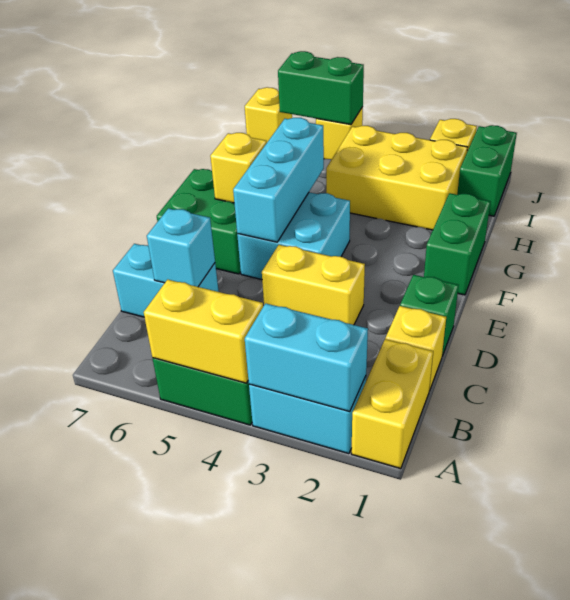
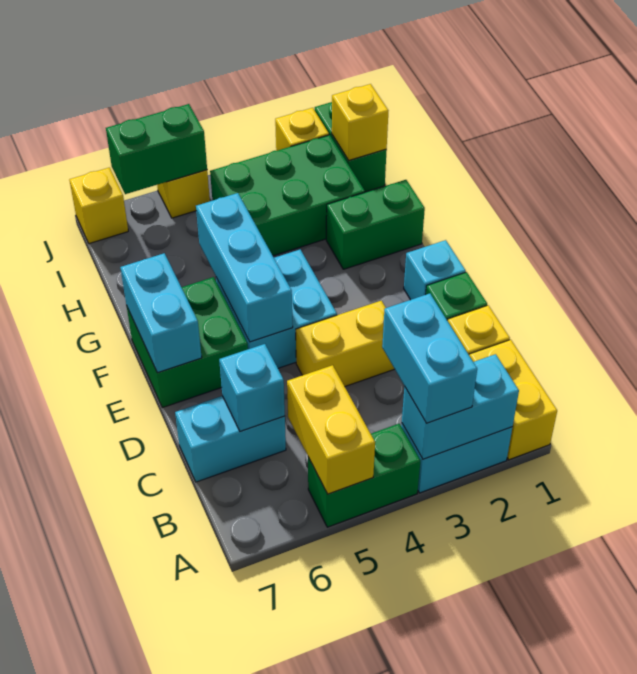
none -> cyan brick A3:B3 level 3
yellow brick A4:A5 level 2 -> yellow brick A5:B5 level 2
none -> cyan brick E1 level 1
none -> cyan brick E7:F7 level 2
green brick F1:G1 level 1 -> green brick G1:G2 level 1
yellow brick F6 level 2 -> yellow brick I1 level 2
yellow brick H2:I4 level 1 -> green brick H2:I4 level 1

